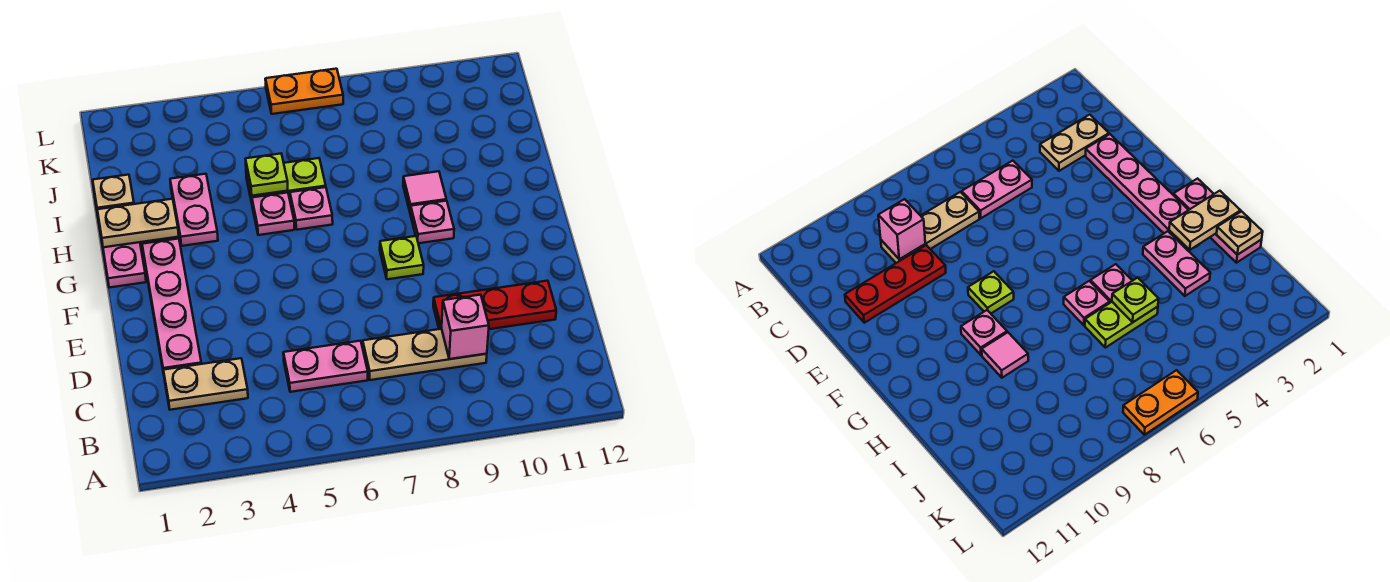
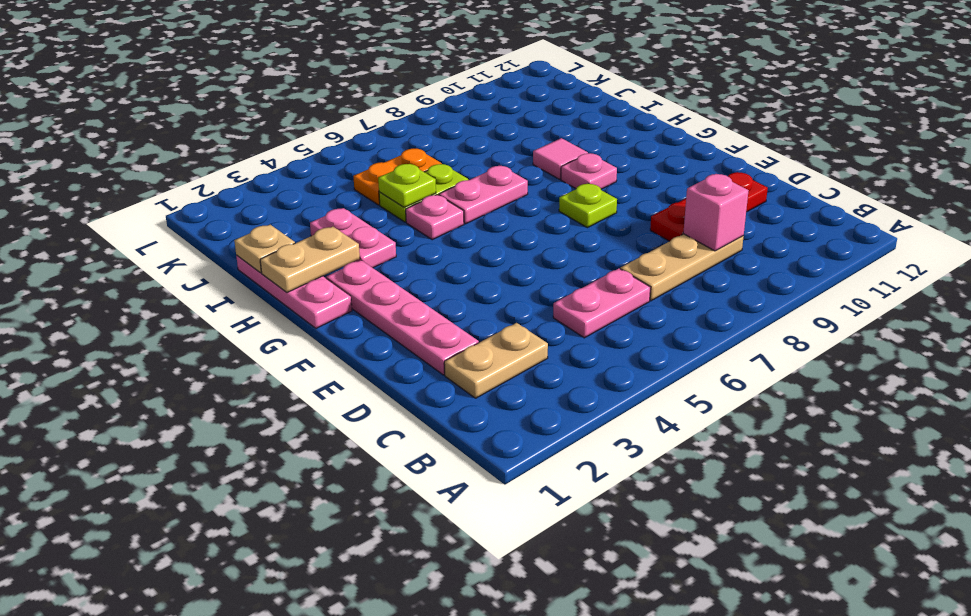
pink plate H6 level 1 -> pink plate H6:H7 level 1
orange plate L6:L7 level 1 -> orange plate J5:J6 level 1

